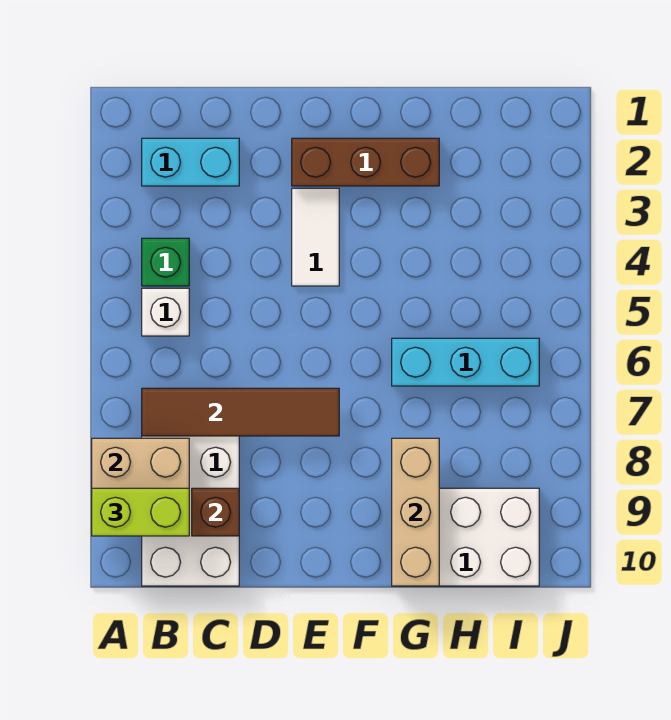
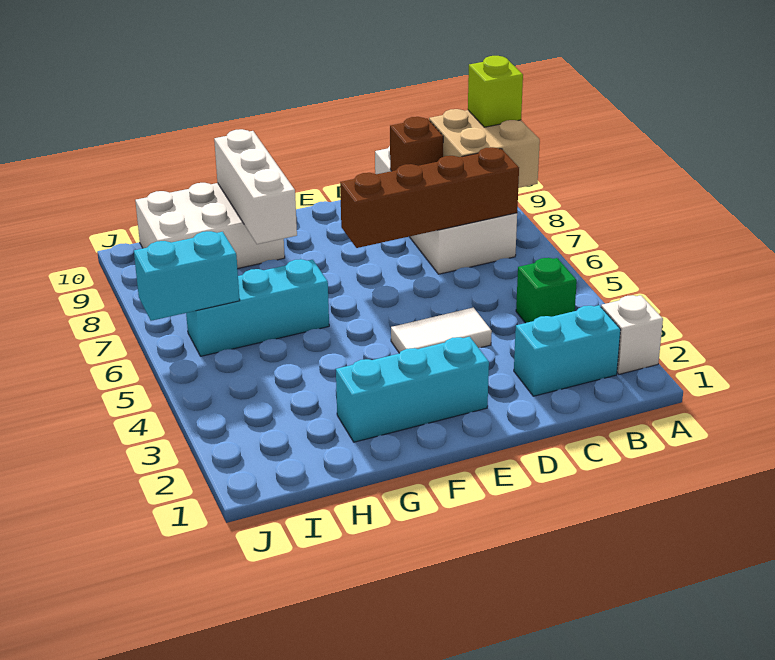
lime brick A9:B9 level 3 -> lime brick A9 level 3
white brick B5 level 1 -> white brick A2 level 1
brown tile B7:E7 level 2 -> brown brick B7:E7 level 2
brown brick E2:G2 level 1 -> cyan brick E2:G2 level 1
white tile E3:E4 level 1 -> white tile D4:E4 level 1
tan brick G8:G10 level 2 -> white brick G8:G10 level 2
none -> cyan brick I6:J6 level 2

